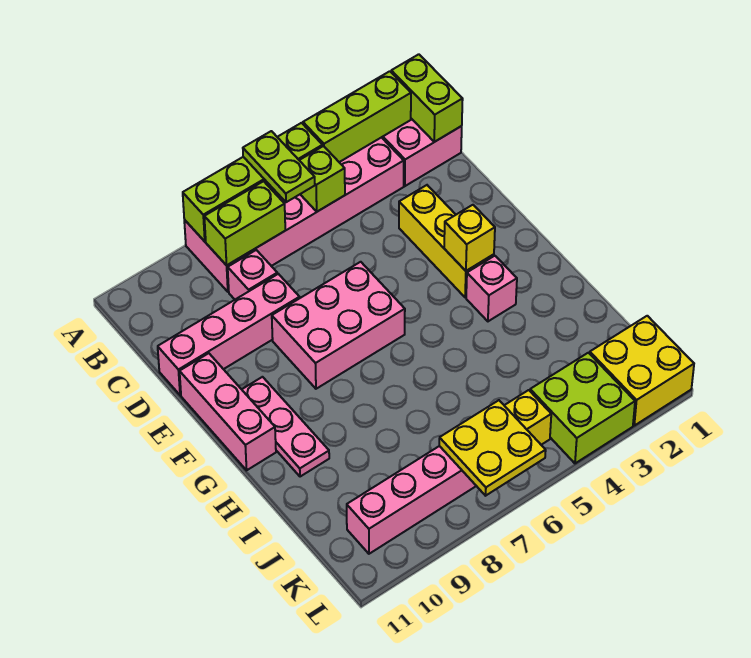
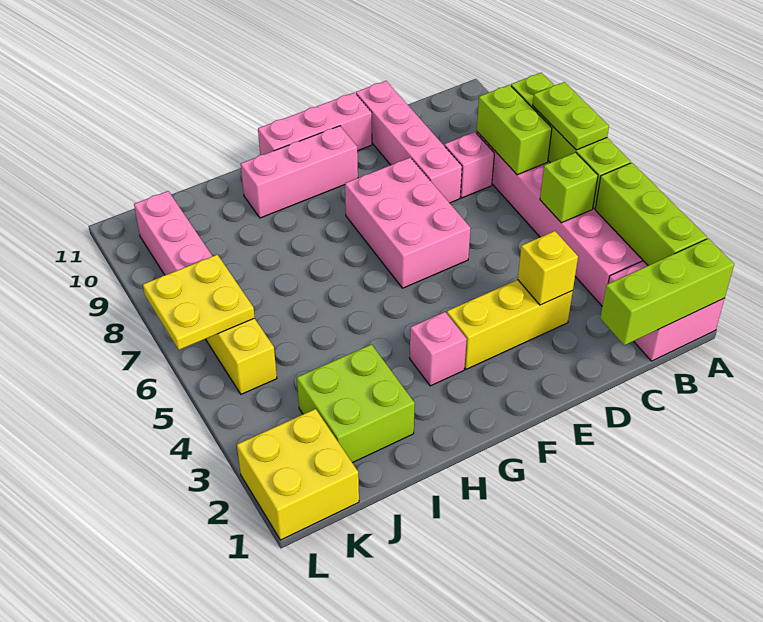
lime brick A1:B1 level 2 -> lime brick A1:C1 level 2
lime plate A6:B6 level 3 -> lime plate A6:A7 level 3
yellow brick F3 level 2 -> yellow brick D3 level 2
pink plate F10:H10 level 1 -> pink brick F10:H10 level 1
lime brick K3:L4 level 1 -> lime brick I2:J3 level 1

